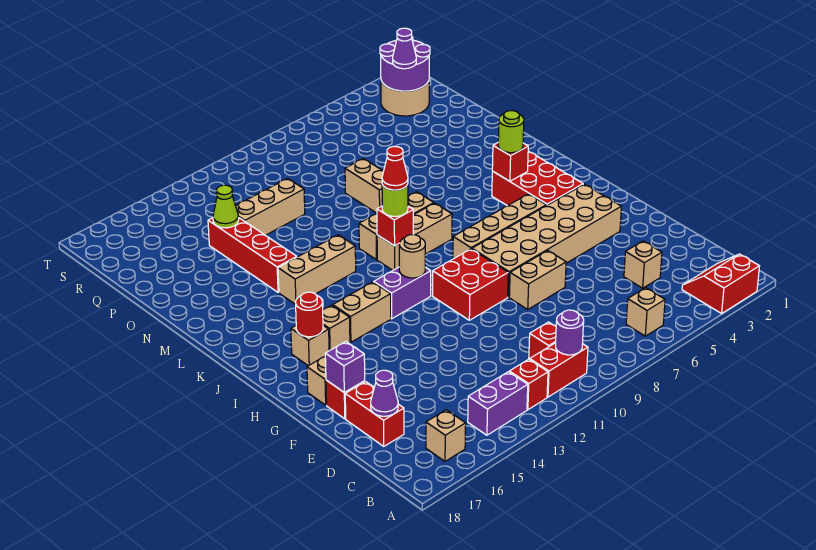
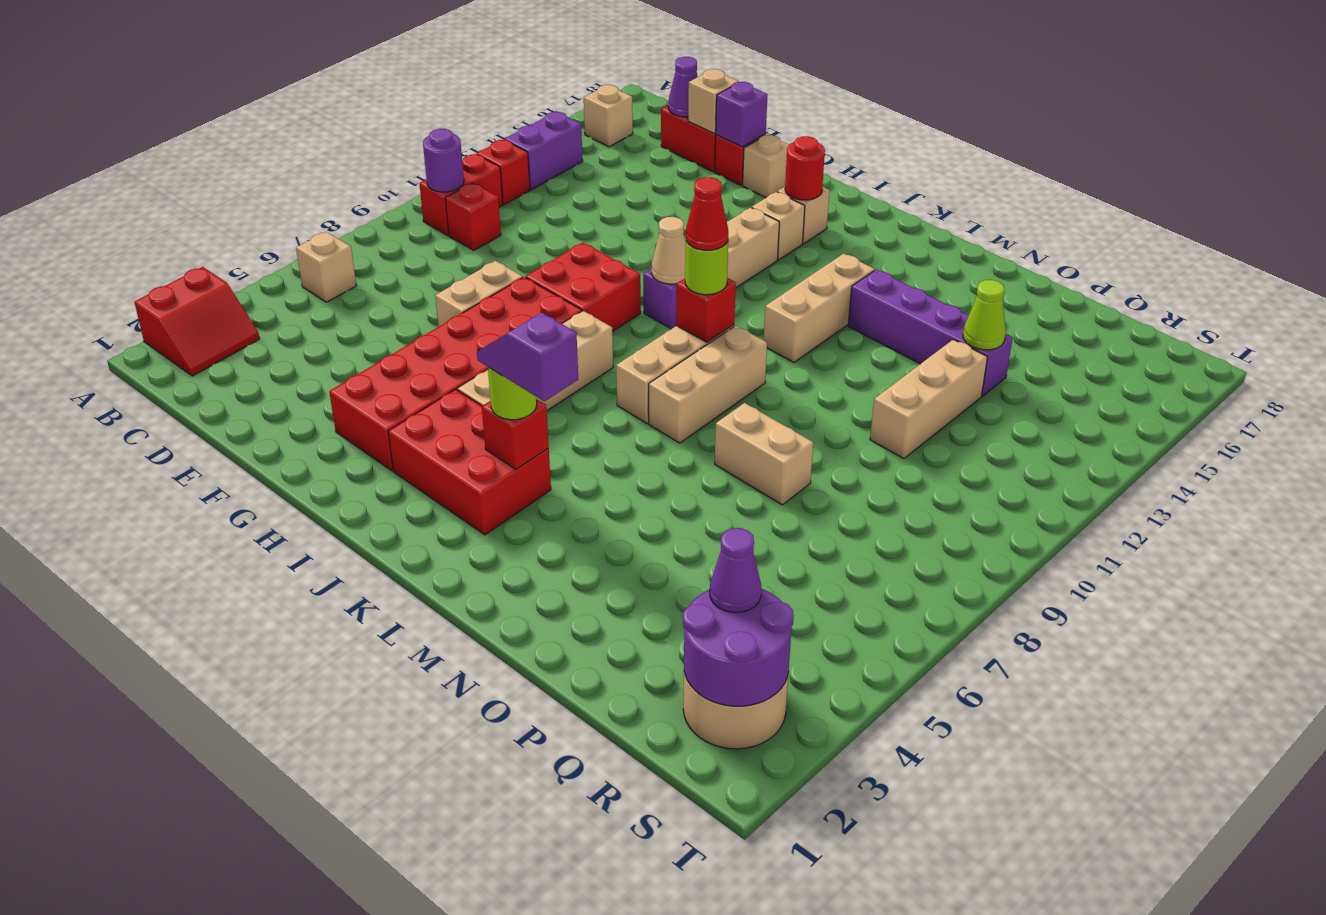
tan brick D4 level 1 -> tan brick E17 level 2
tan brick G3:H8 level 1 -> red brick G3:H8 level 1
tan round brick I11 level 2 -> tan cone I11 level 2
none -> purple slope K4:L4 level 4 top L
red brick M14:P14 level 1 -> purple brick M14:P14 level 1

